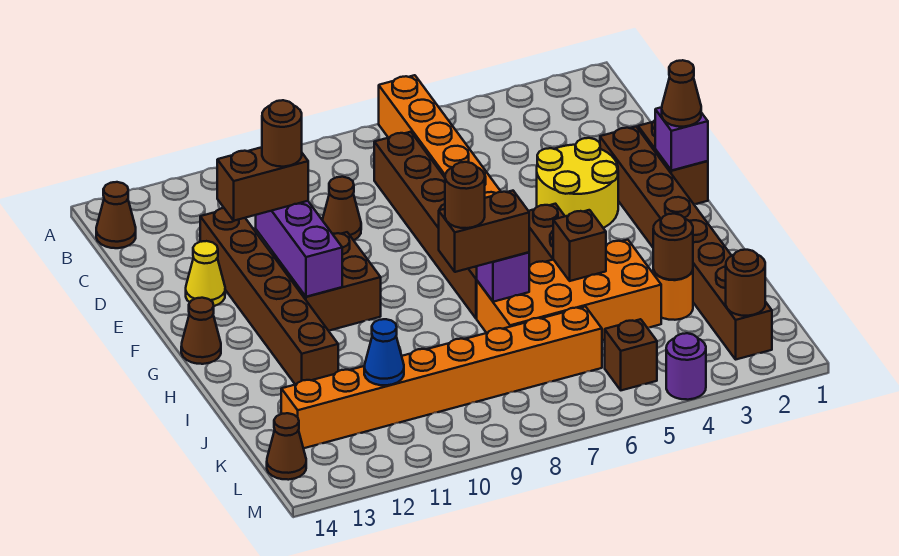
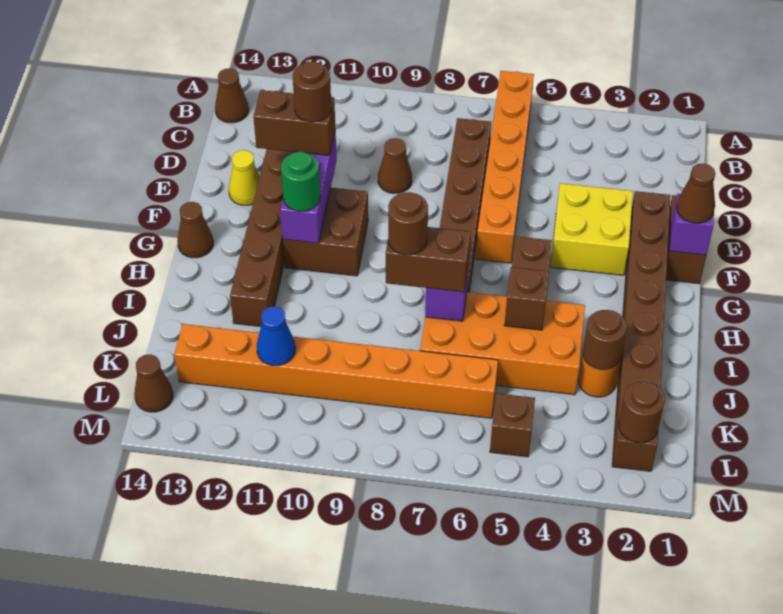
yellow round brick E3:F4 level 1 -> yellow brick E3:F4 level 1
none -> green round brick G11 level 3
purple round brick M4 level 1 -> none

